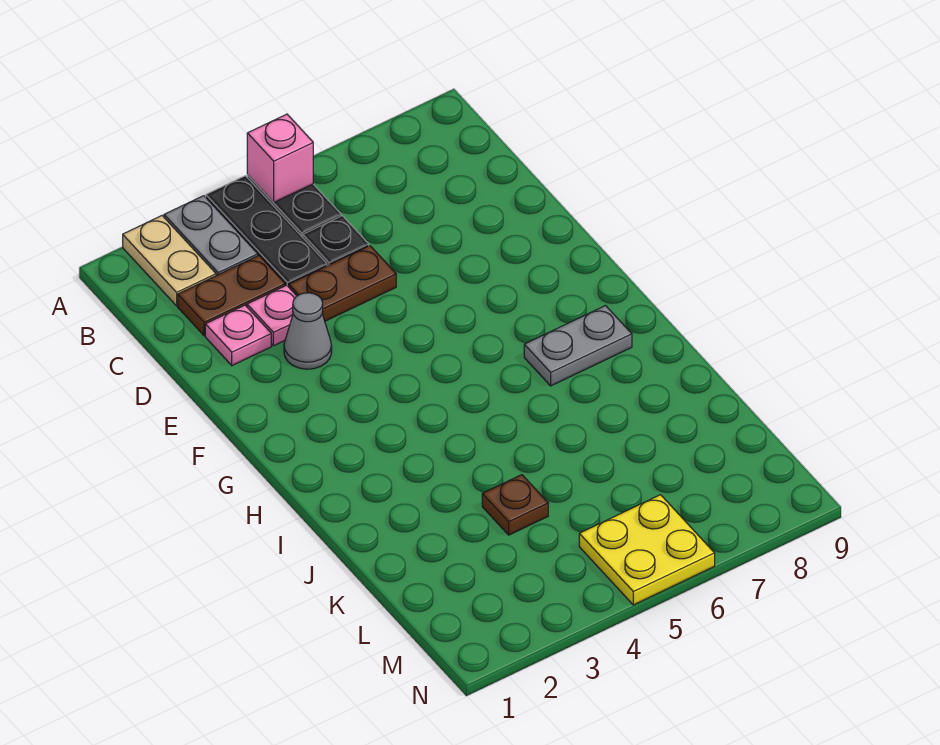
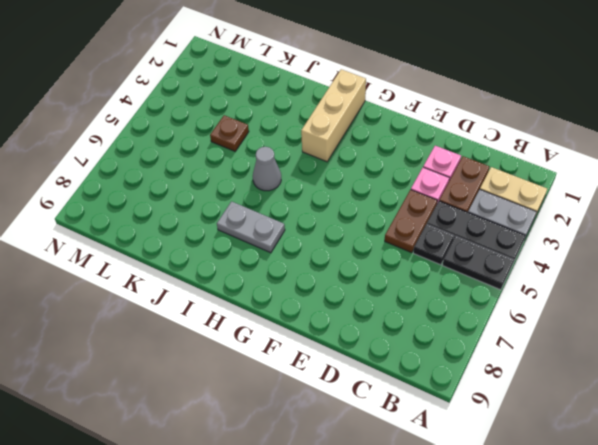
pink brick A5 level 2 -> none
grey cone E3 level 1 -> grey cone I5 level 1
none -> tan brick H1:H3 level 1
grey plate H7:H8 level 1 -> grey plate H7:I7 level 1
yellow plate M5:N6 level 1 -> none

